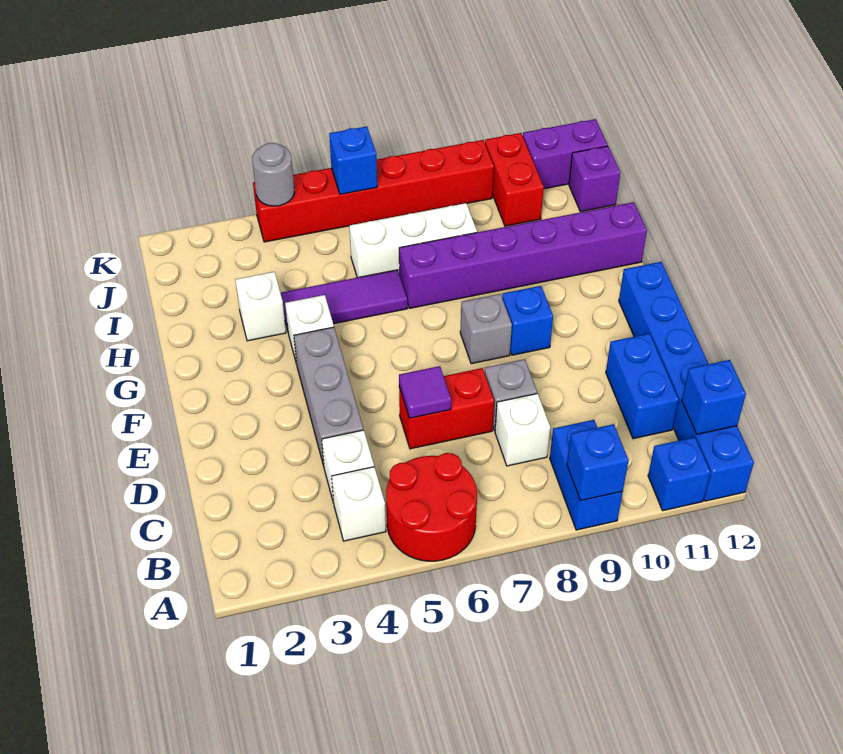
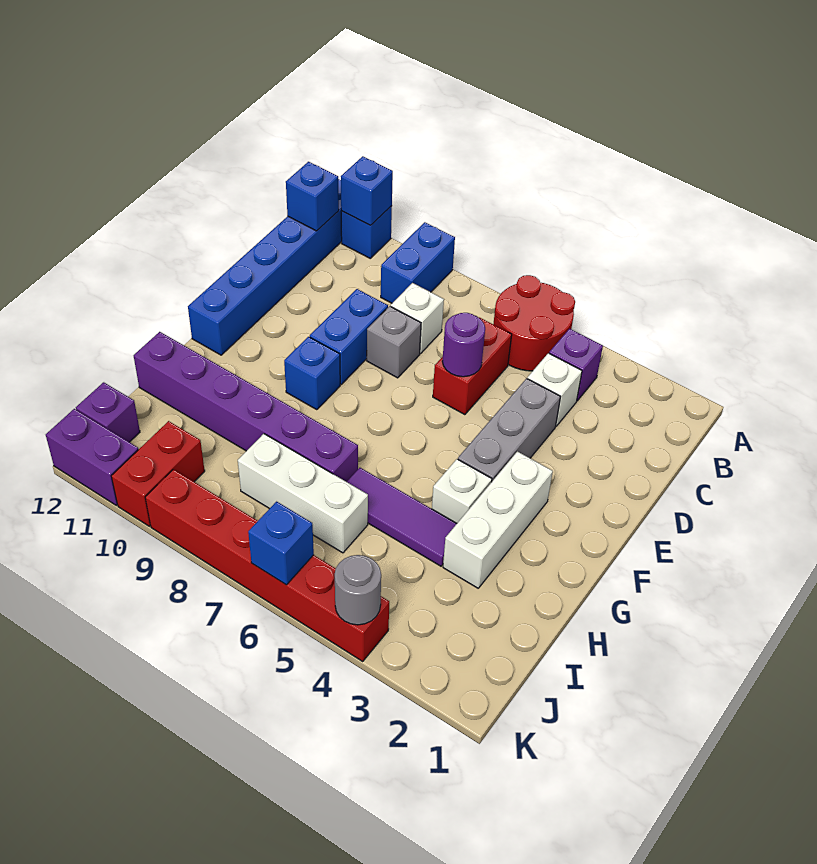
blue brick A9 level 2 -> blue brick A11 level 2
white brick B4 level 1 -> purple brick B4 level 1
blue brick C11:D11 level 1 -> blue brick D9:E9 level 1
red brick D6:D7 level 1 -> red brick C6:D6 level 1
purple tile D6 level 2 -> purple round brick D6 level 2
grey brick F8 level 1 -> none
white brick H3 level 1 -> white brick F3:H3 level 1

